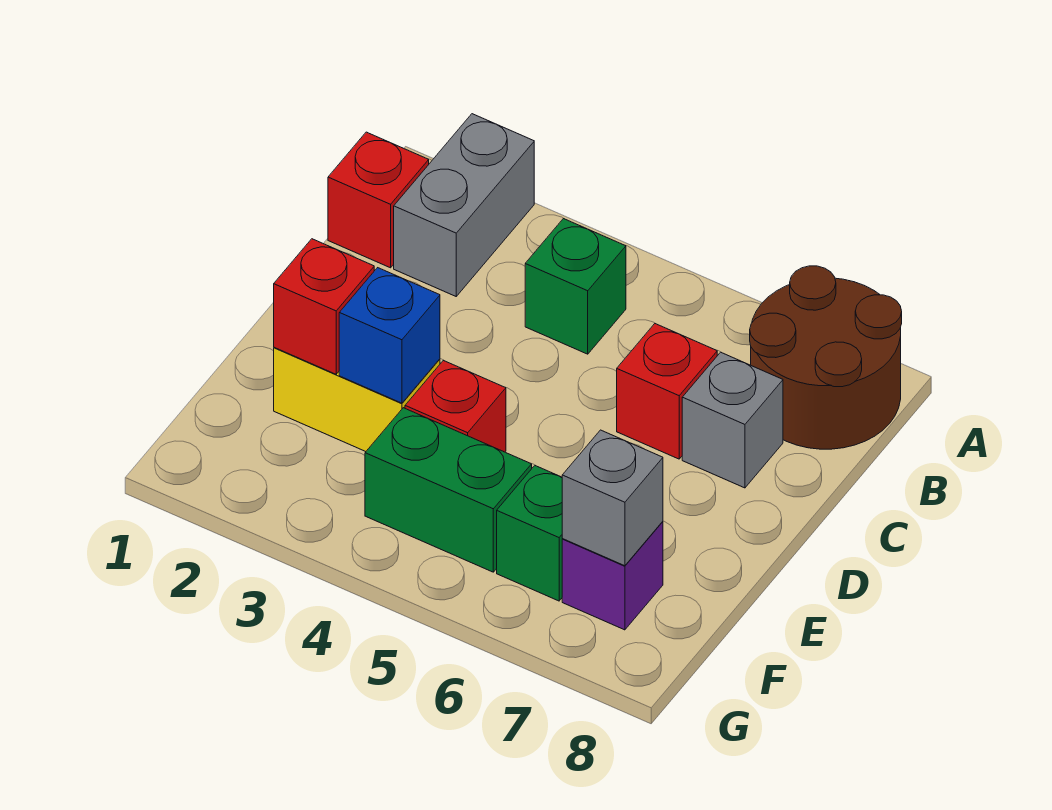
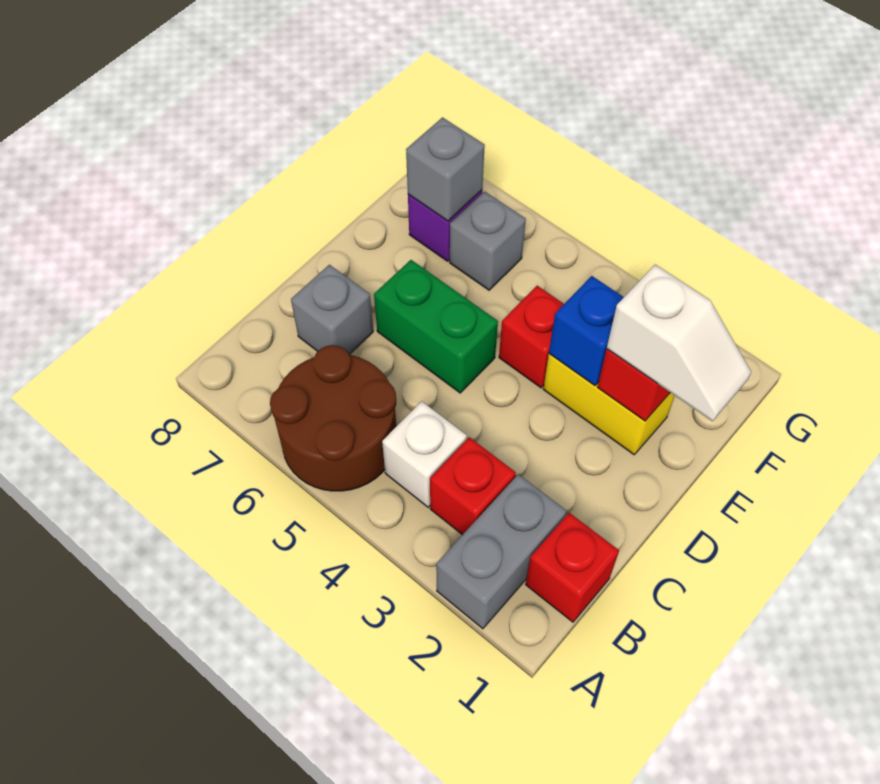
brown round brick A7:B8 level 1 -> brown round brick A5:B6 level 1
green brick B4 level 1 -> white brick B4 level 1
red brick C6 level 1 -> red brick B3 level 1
none -> white slope E1:E2 level 3 top 2
green brick F4:F5 level 1 -> green brick D5:D6 level 1
green brick F6 level 1 -> grey brick F6 level 1

